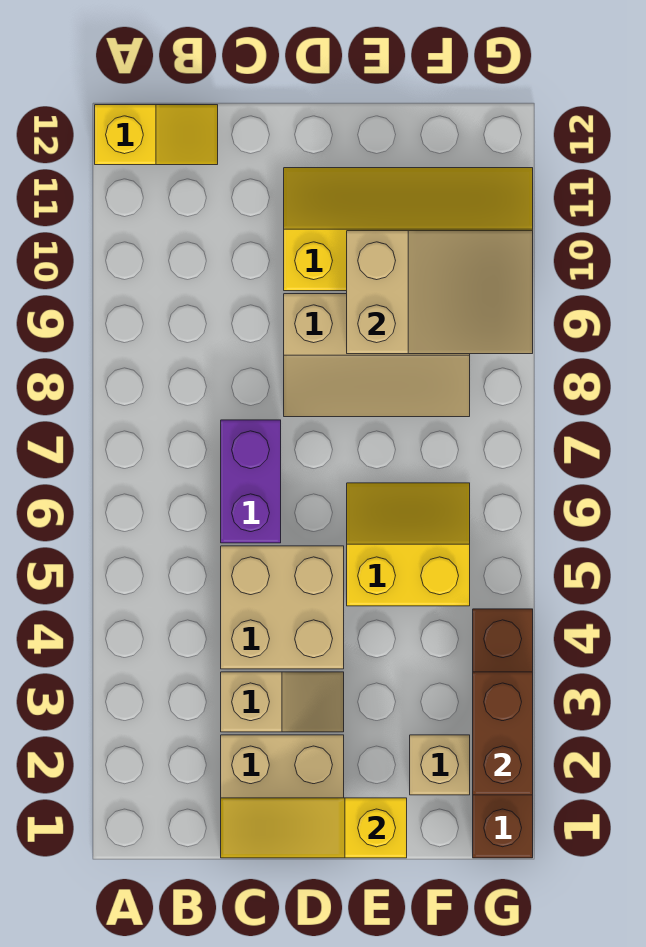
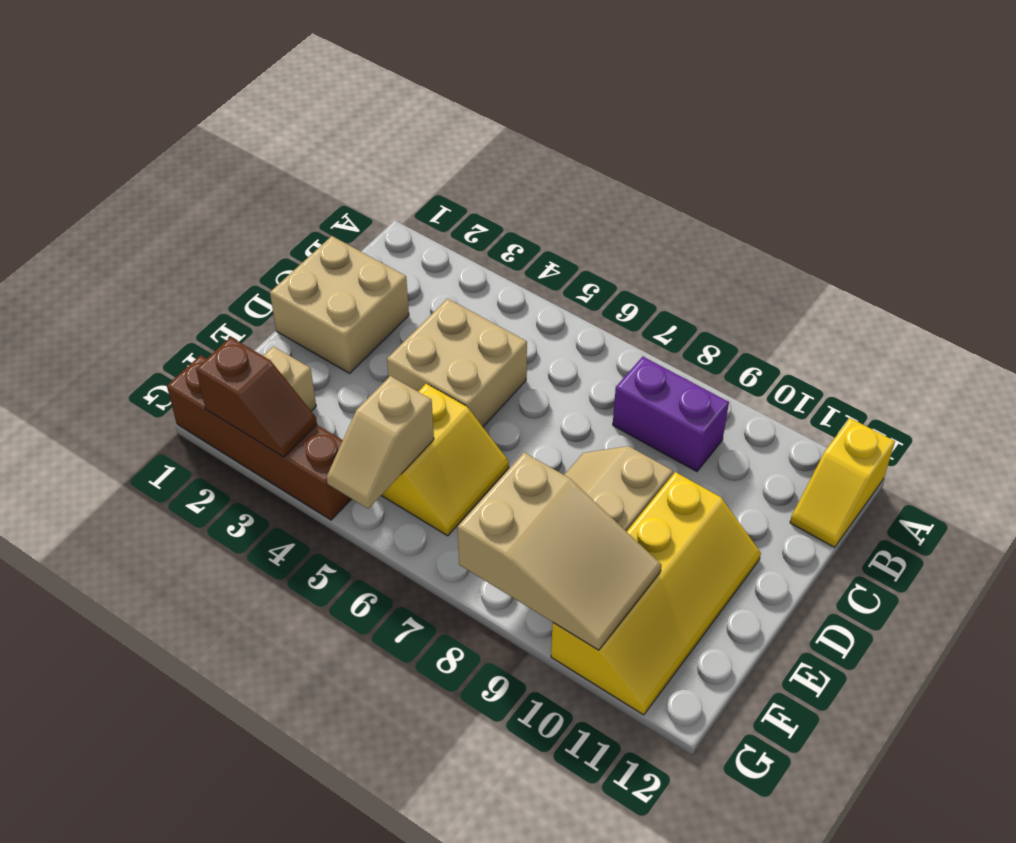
yellow slope C1:E1 level 2 top E -> none
tan slope C3:D3 level 1 top C -> tan slope F5:G5 level 2 top F
purple brick C6:C7 level 1 -> purple brick B8:B9 level 1
tan slope E9:G10 level 2 top E -> tan slope F8:G10 level 2 top 8
brown brick G2:G3 level 2 -> brown slope G2:G3 level 2 top 2

